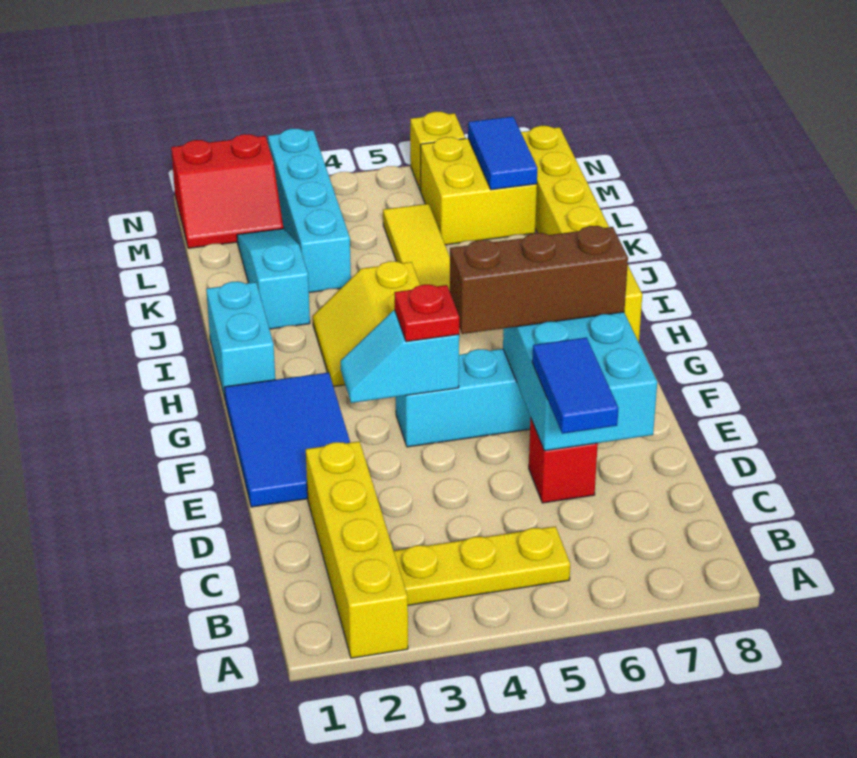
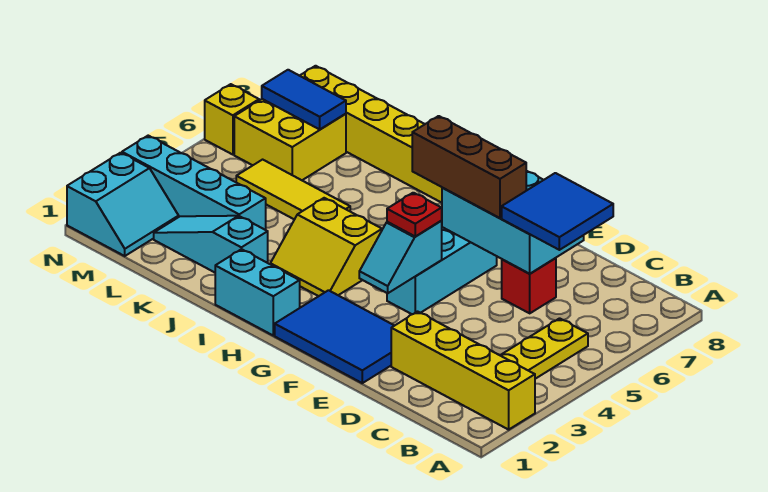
blue tile C6:D6 level 3 -> blue tile C6:D7 level 3
brown brick F5:F7 level 3 -> brown brick E6:G6 level 3
red slope M1:N2 level 1 top N -> cyan slope M1:N2 level 1 top N

